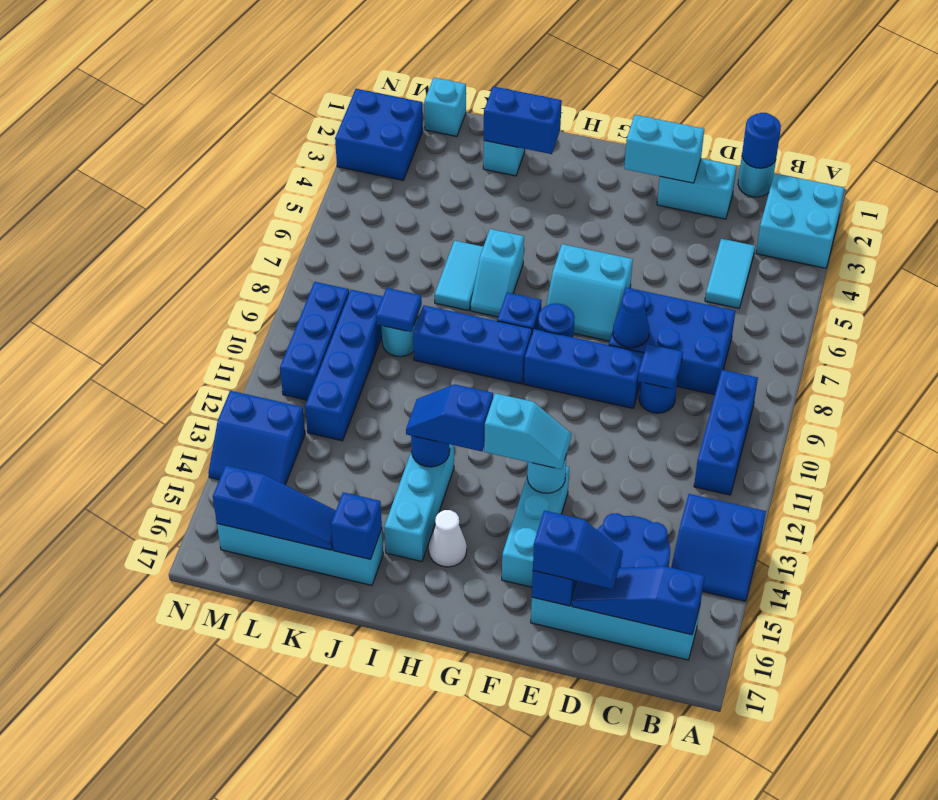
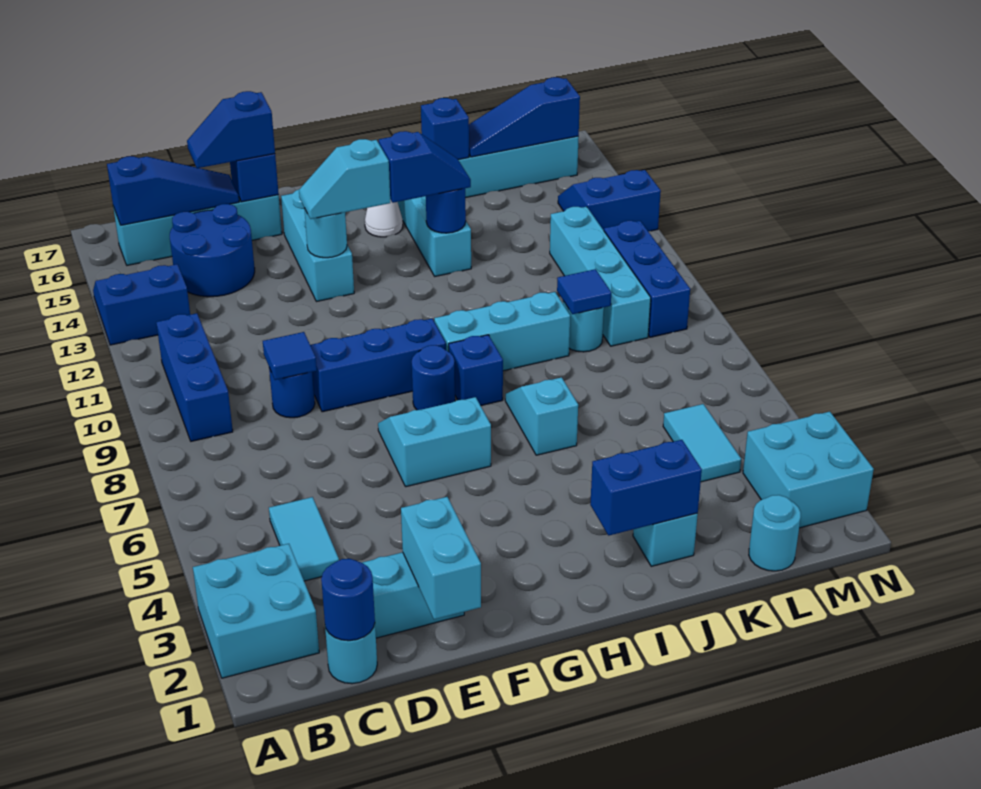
blue brick C7:E8 level 1 -> none
cyan brick E2:F2 level 2 -> cyan brick E1:E2 level 2
blue cone E8 level 2 -> none
blue brick H9:J9 level 1 -> cyan brick H9:J9 level 1
cyan tile J6:J7 level 1 -> cyan tile L4:L5 level 1
cyan brick L1 level 1 -> cyan round brick L1 level 1
blue brick L9:L12 level 1 -> cyan brick L9:L12 level 1
blue brick M2:N3 level 1 -> cyan brick M2:N3 level 1

